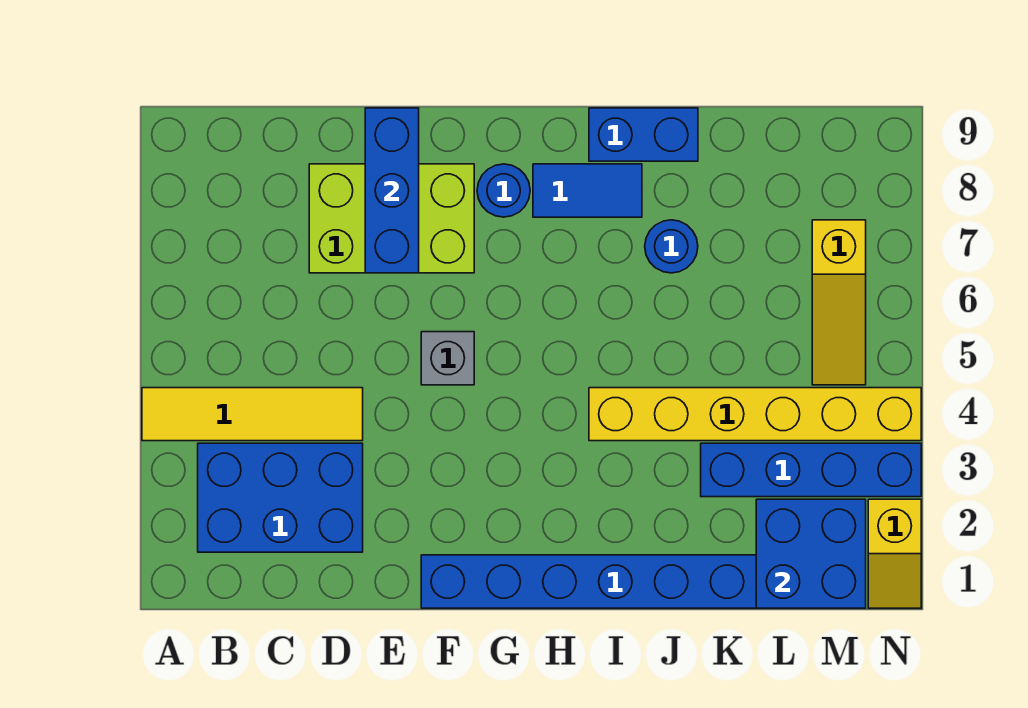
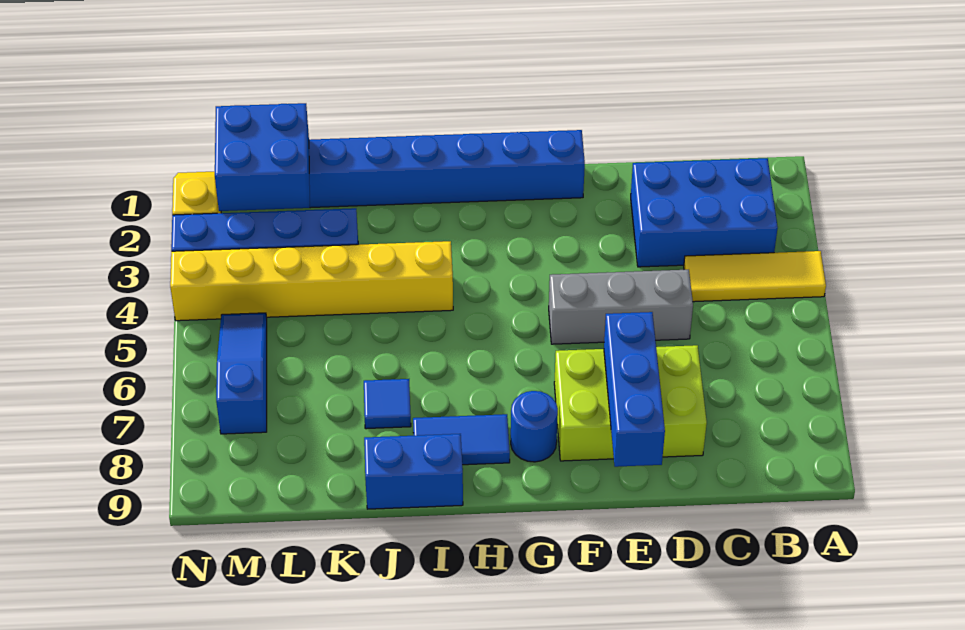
yellow tile A4:D4 level 1 -> yellow tile A4:C4 level 1
grey brick F5 level 1 -> grey brick D5:F5 level 1
blue round brick J7 level 1 -> blue tile J7 level 1
yellow slope M5:M7 level 1 top 7 -> blue slope M5:M7 level 1 top 7

